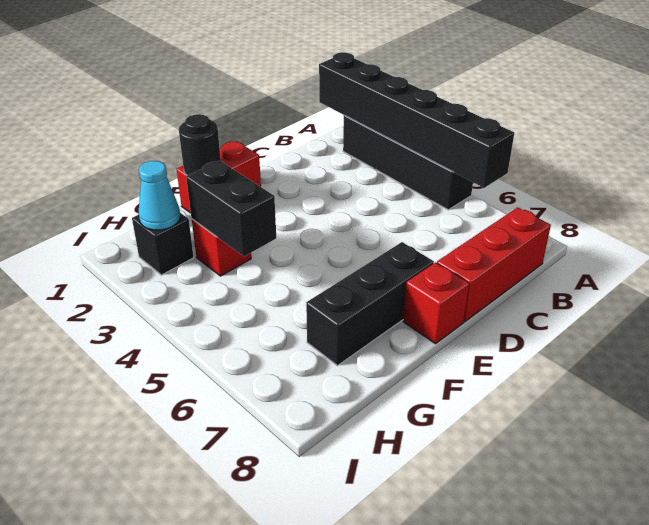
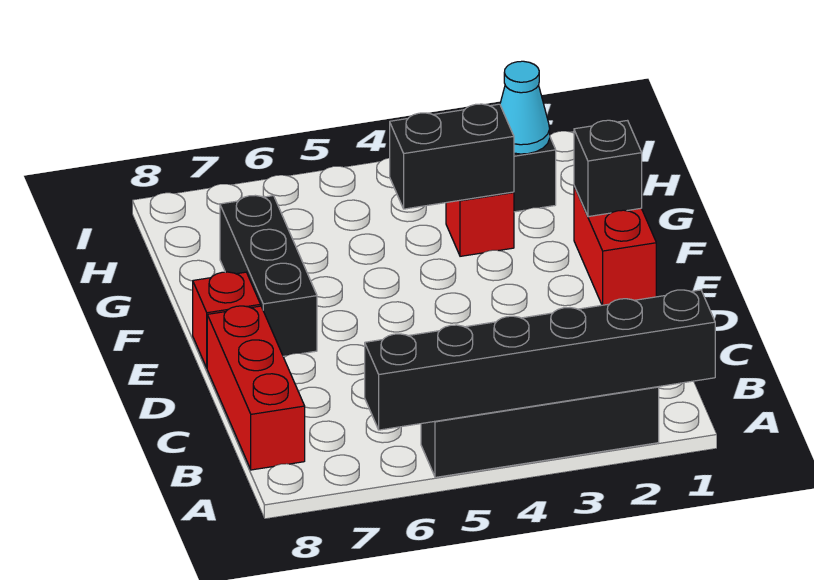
black round brick F1 level 2 -> black brick F1 level 2

